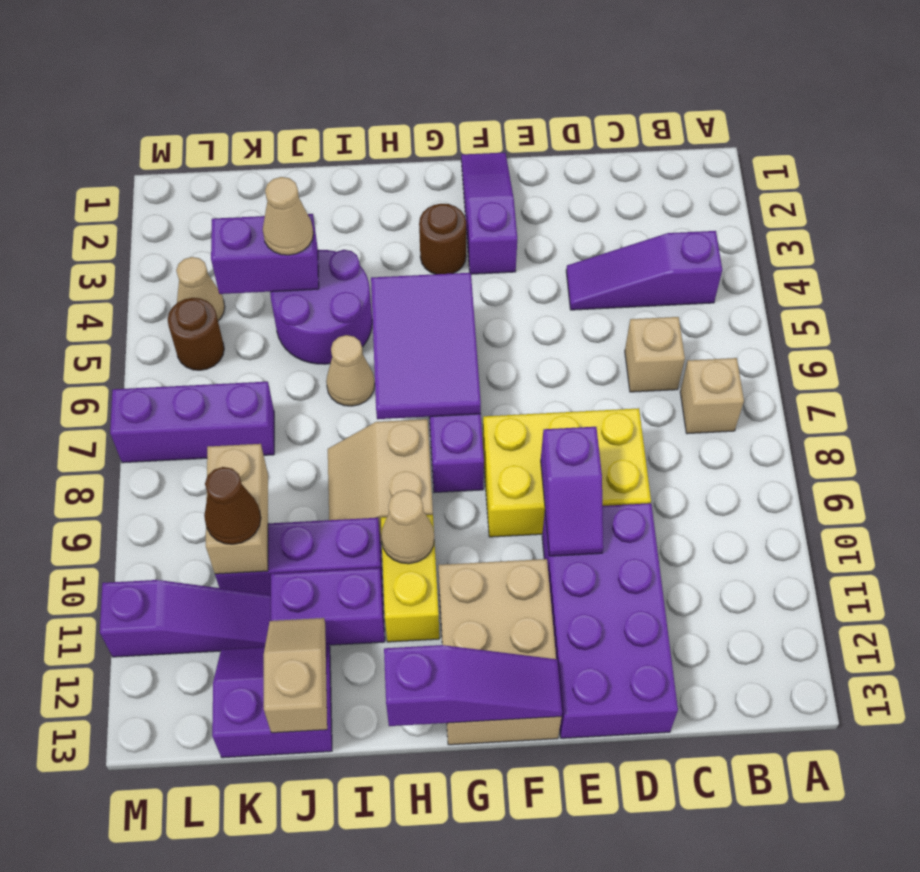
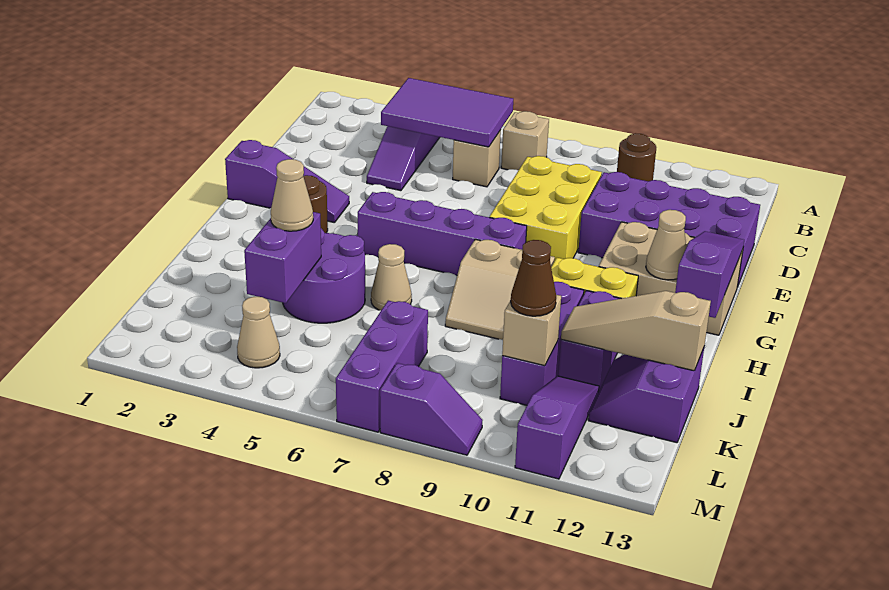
purple slope E9:E10 level 2 top 9 -> purple slope M8:M9 level 1 top 8
purple slope F1:F3 level 1 top 3 -> purple slope F1:F3 level 1 top 1
purple tile G5:H7 level 2 -> purple tile B4:C6 level 2
tan cone H10 level 2 -> tan cone G12 level 2
tan slope J12:J13 level 2 top 13 -> tan slope J11:J13 level 2 top 13
tan brick K9:K10 level 2 -> tan brick K10 level 2
brown round brick L5 level 1 -> brown round brick B10 level 1

